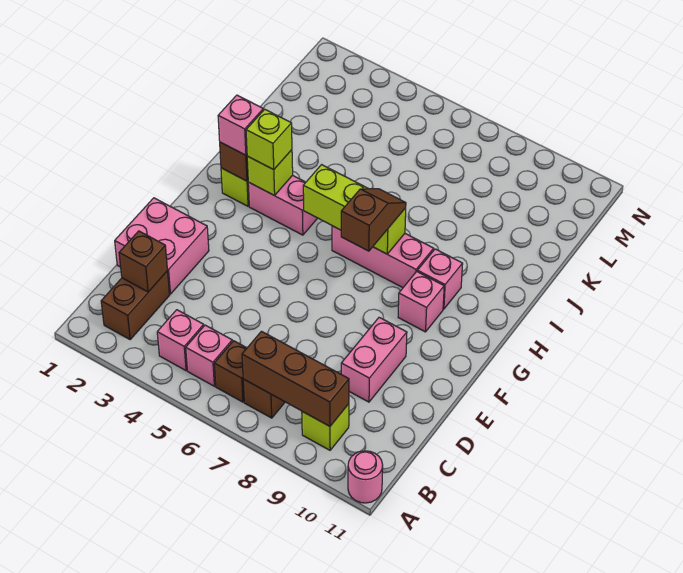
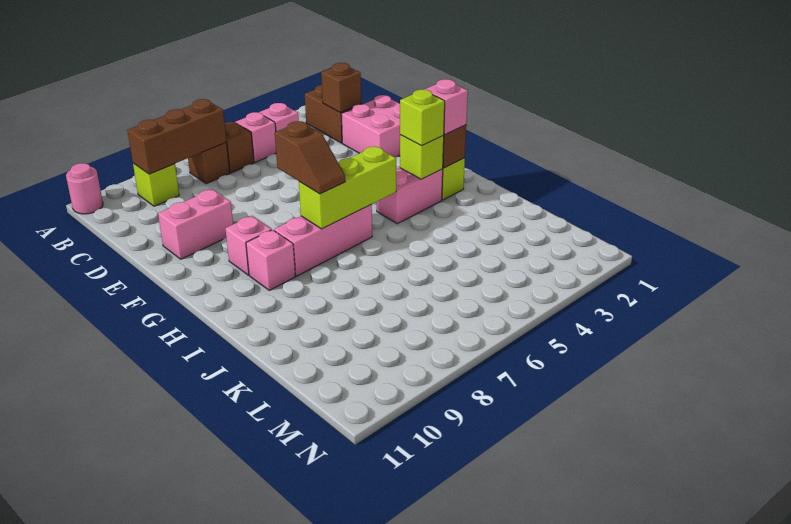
pink brick D9:E9 level 1 -> pink brick E9:E10 level 1

